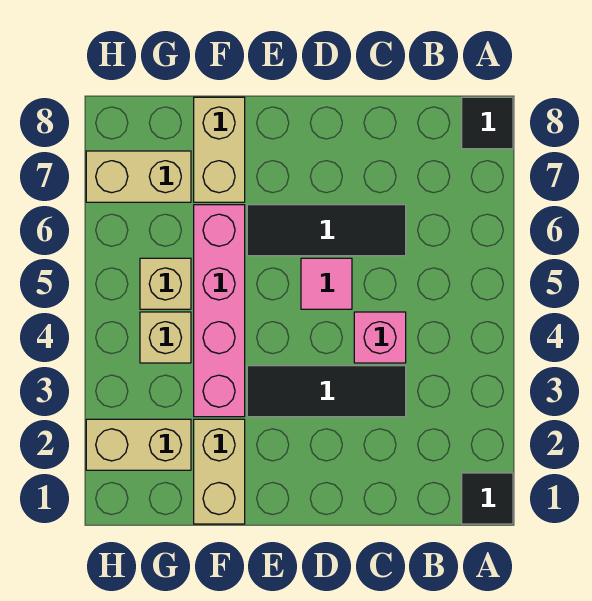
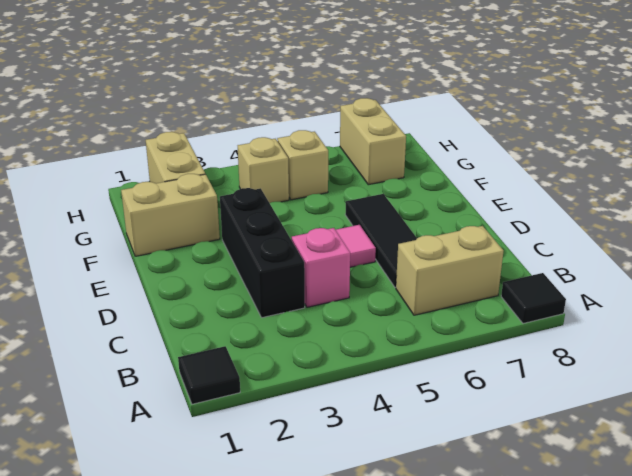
black tile C3:E3 level 1 -> black brick C3:E3 level 1
pink brick F3:F6 level 1 -> none
tan brick F7:F8 level 1 -> tan brick B6:B7 level 1

